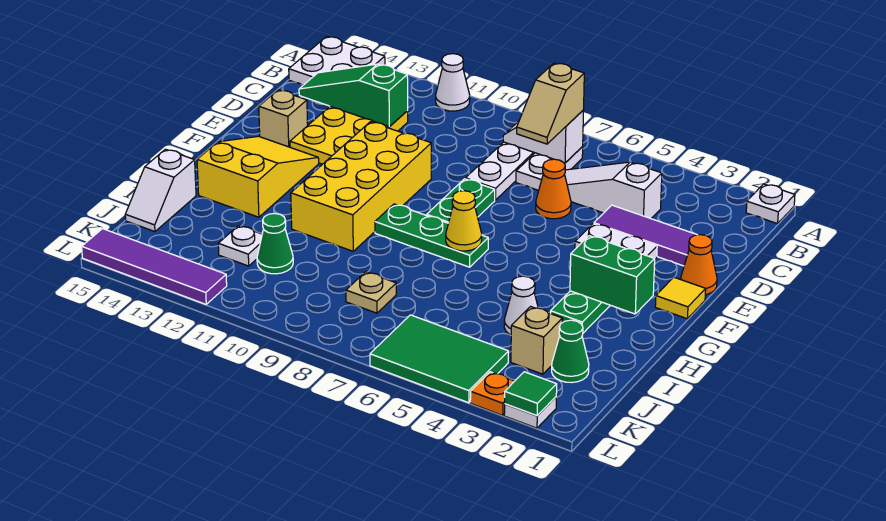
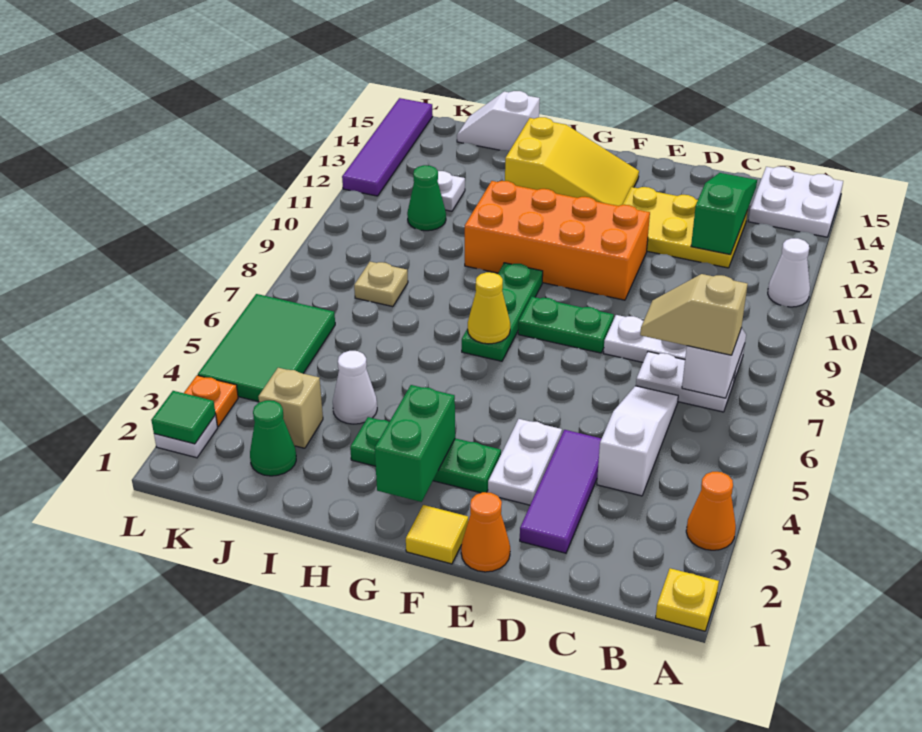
white plate A1 level 1 -> yellow plate A1 level 1
orange cone D6 level 1 -> orange cone A3 level 1
yellow brick E10:H11 level 1 -> orange brick E10:H11 level 1
tan brick E14 level 1 -> none

